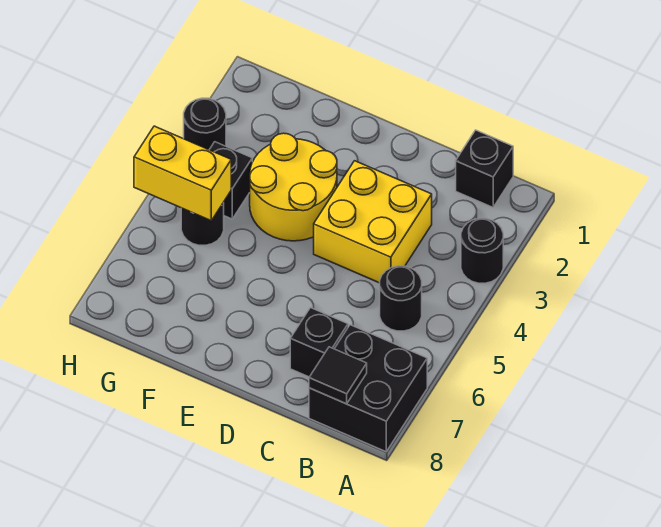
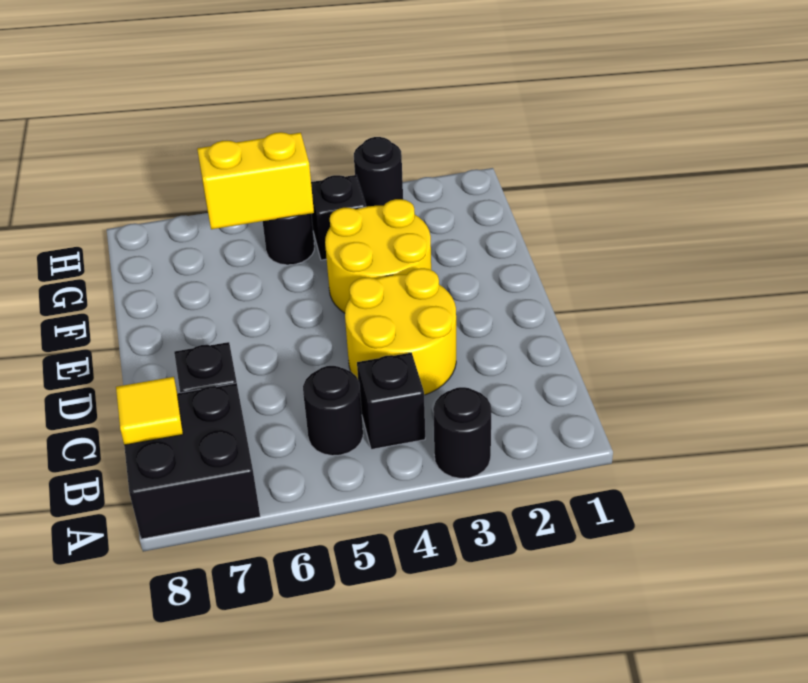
black brick B1 level 1 -> black brick B4 level 1
black tile B8 level 2 -> yellow tile B8 level 2
yellow brick C3:D4 level 1 -> yellow round brick C3:D4 level 1
yellow brick G5:H5 level 2 -> yellow brick G5:G6 level 2

